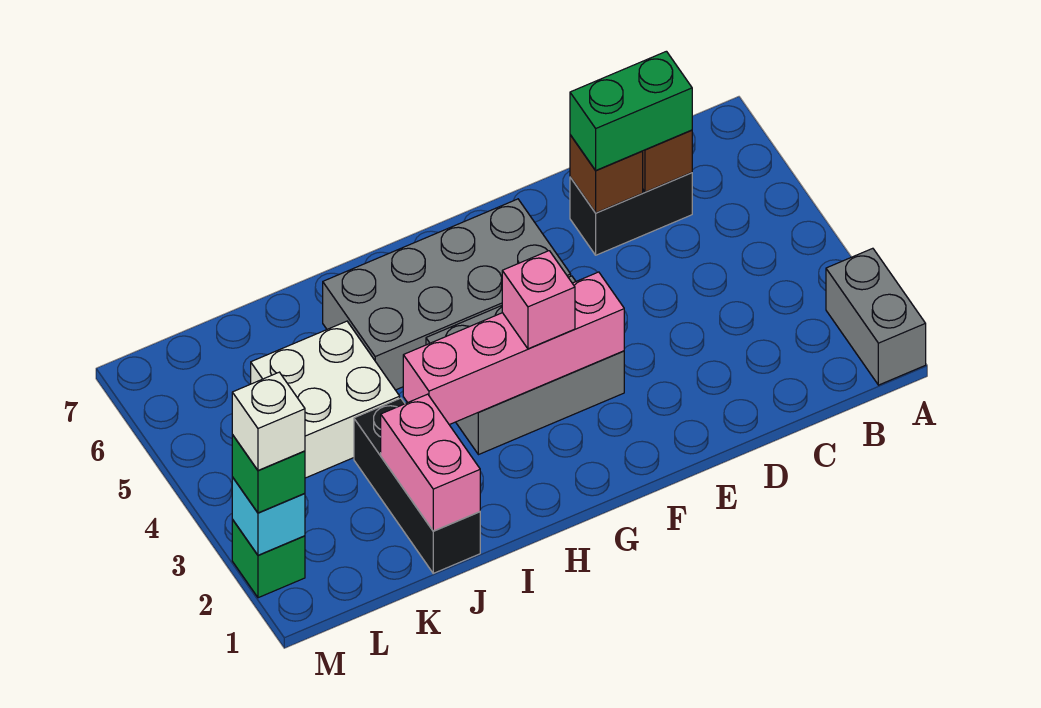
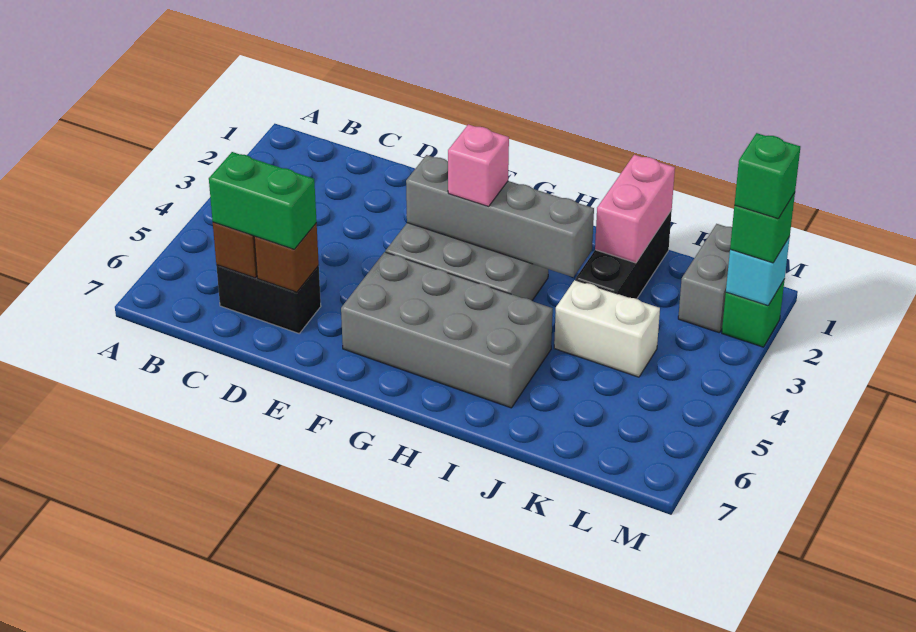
grey brick A1:A2 level 1 -> grey brick L1:L2 level 1
pink brick F3:I3 level 2 -> grey brick F3:I3 level 2
white brick J4:K5 level 1 -> white brick J4:K4 level 1
white brick M2 level 4 -> green brick M2 level 4

